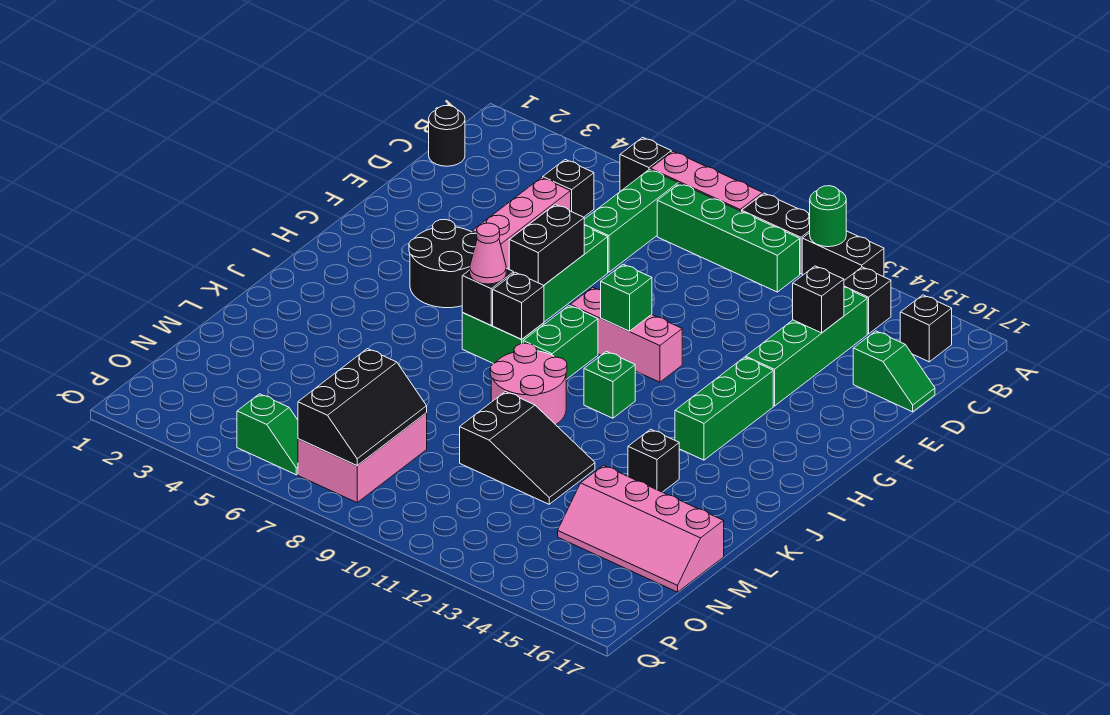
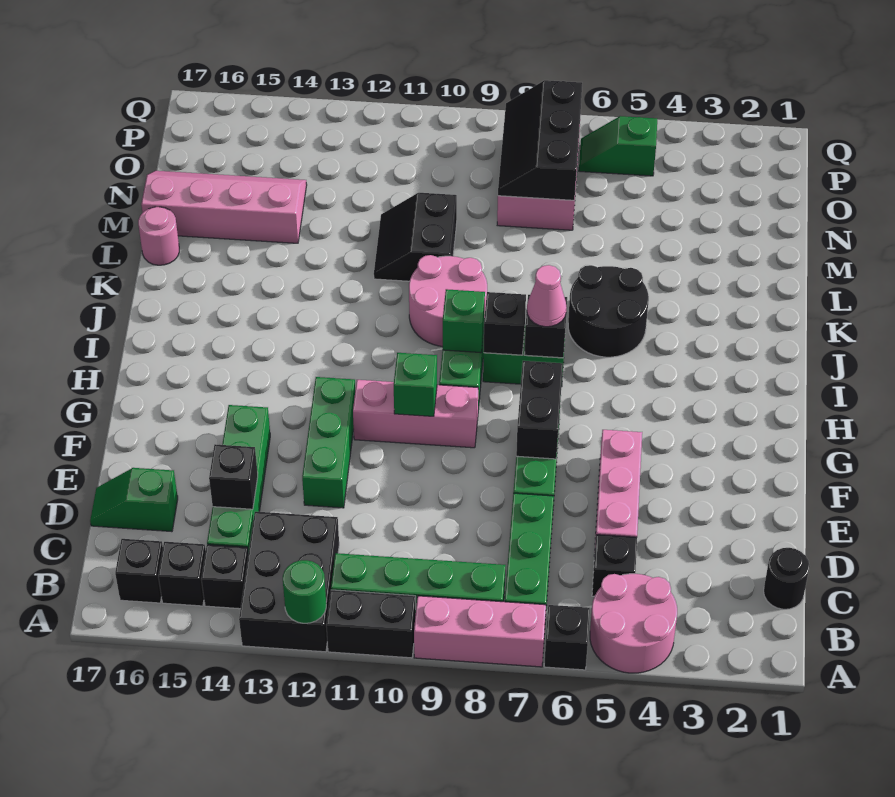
none -> pink round brick A4:B5 level 1
black brick A12:A13 level 1 -> black brick A12:C13 level 1
black round brick G4:H5 level 1 -> black round brick J5:K6 level 1
green brick G14:I14 level 1 -> green brick E12:G12 level 1
green brick I11 level 1 -> green brick I9 level 2
black brick K14 level 1 -> black brick B15 level 1
black slope L10:M12 level 1 top 10 -> black slope L10:M11 level 1 top 10
none -> pink round brick L17 level 1

